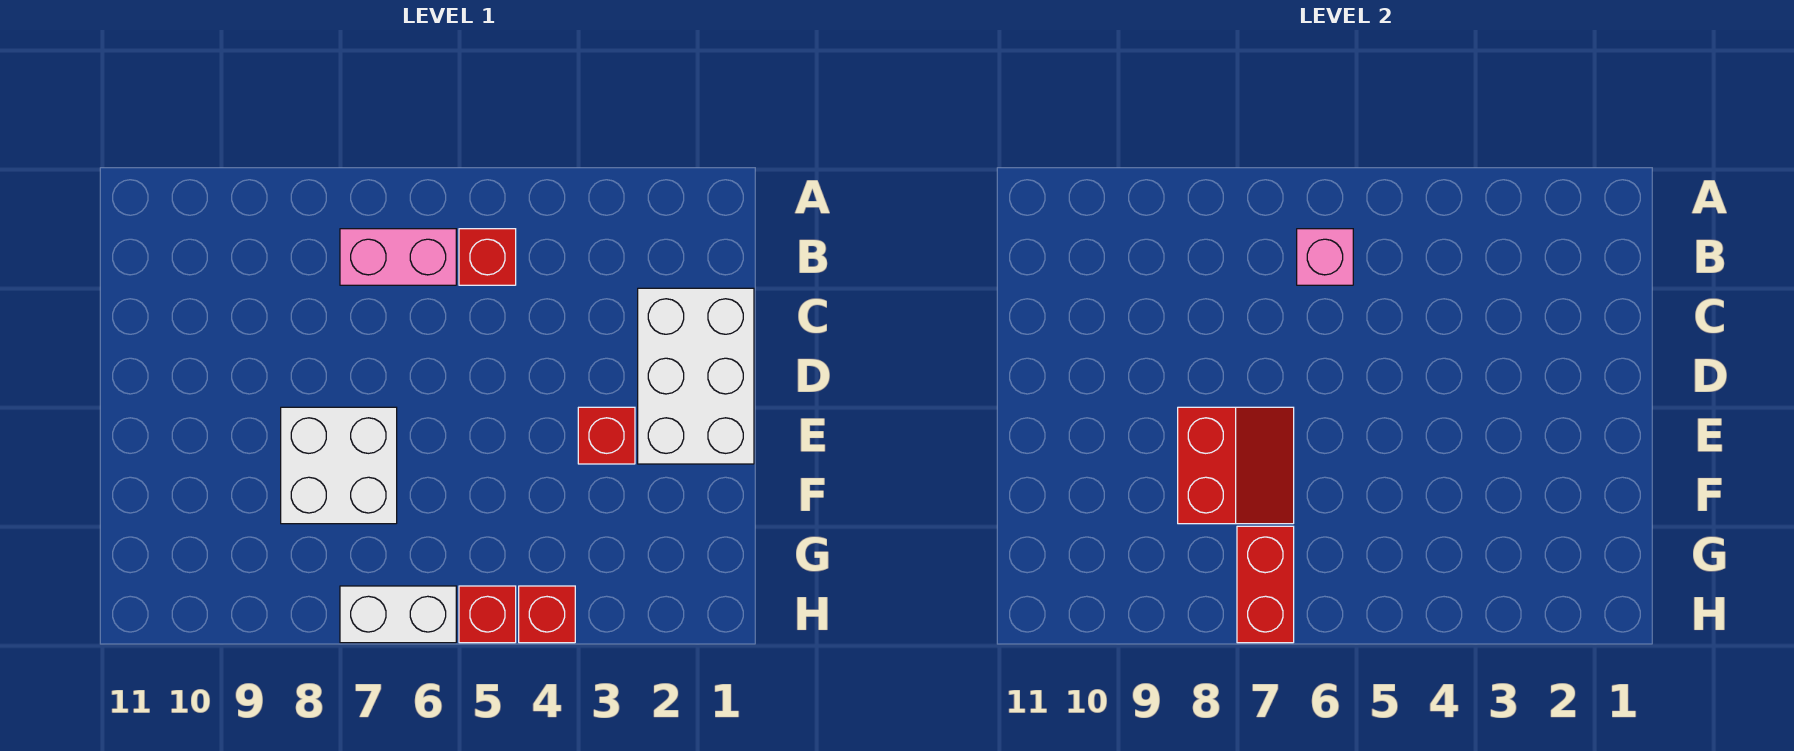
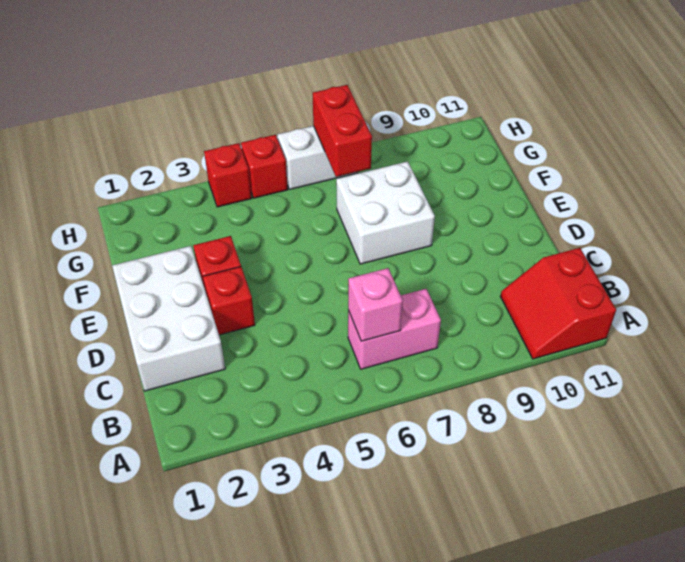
red brick B5 level 1 -> red brick D3 level 1
red slope E7:F8 level 2 top 8 -> red slope A10:B11 level 1 top 11

